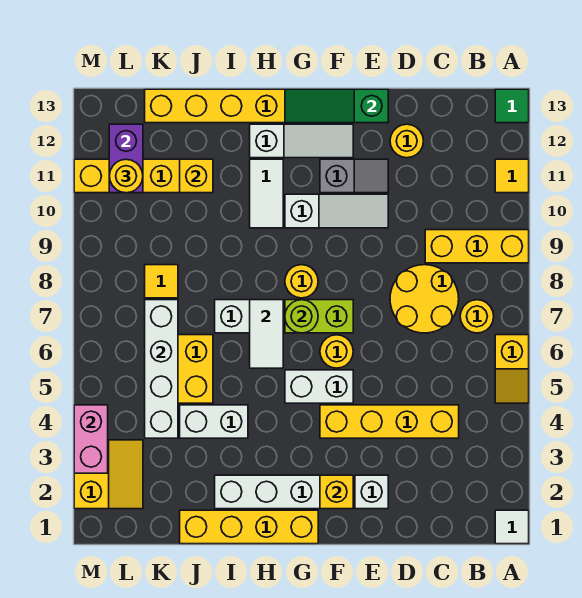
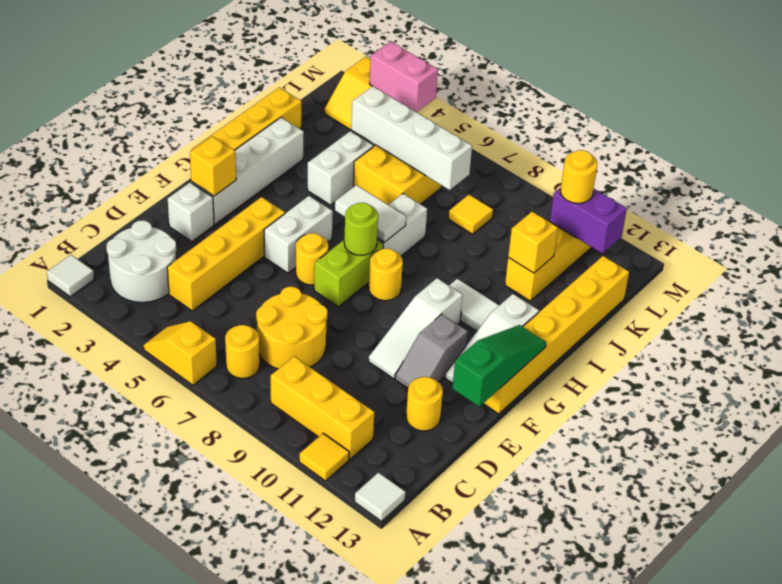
yellow brick A9:C9 level 1 -> yellow brick B9:B11 level 1
green tile A13 level 1 -> white tile A13 level 1
none -> white round brick B2:C3 level 1

